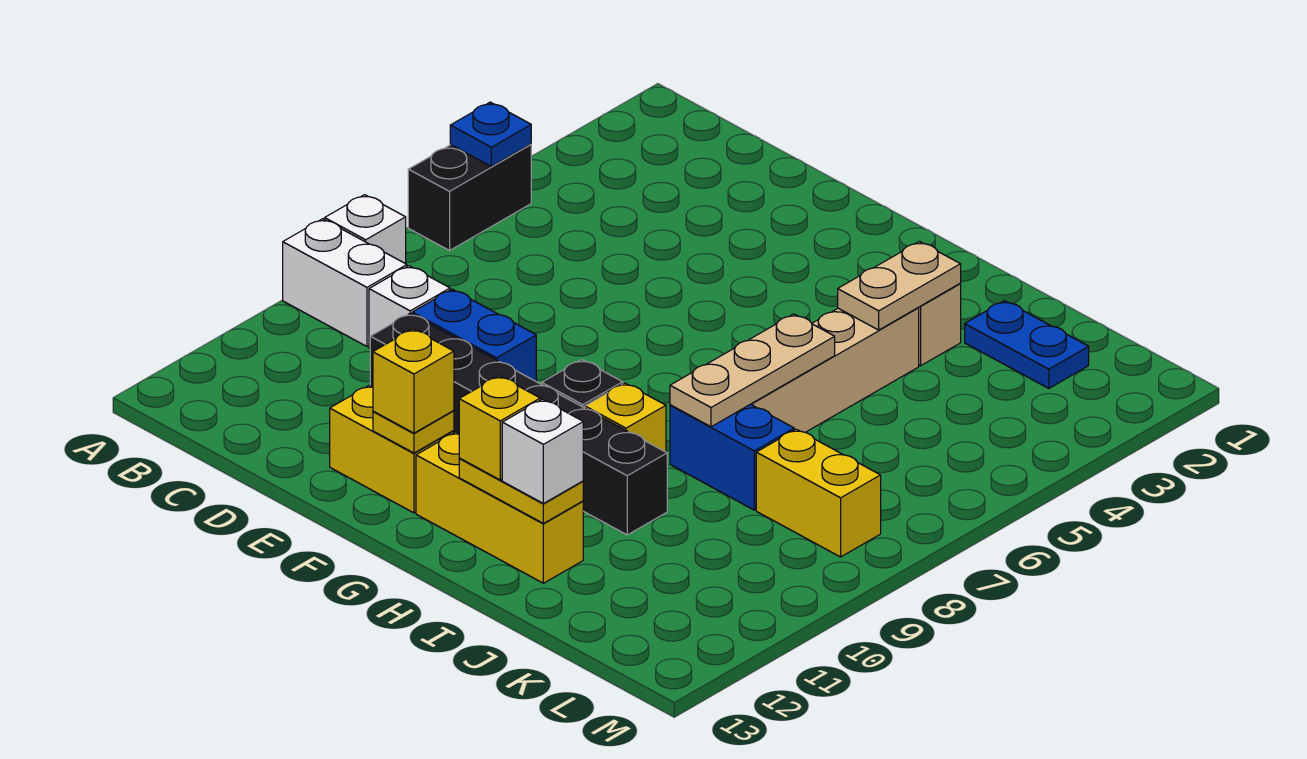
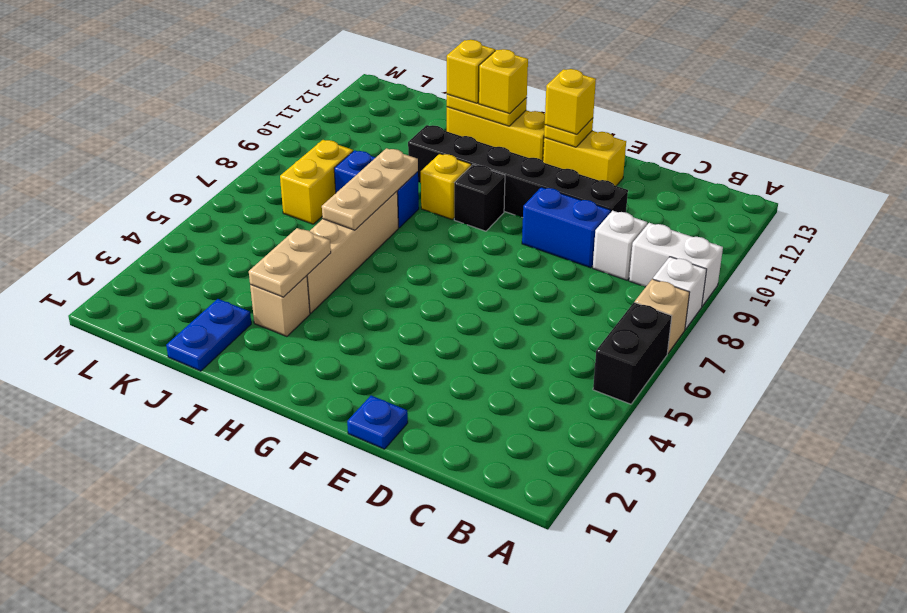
blue plate A5 level 2 -> blue plate E1 level 1
none -> tan brick A7 level 1
white brick I12 level 3 -> yellow brick I12 level 3
blue plate J2:K2 level 1 -> blue plate J1:J2 level 1
yellow brick K8:L8 level 1 -> yellow brick K7:K8 level 1

